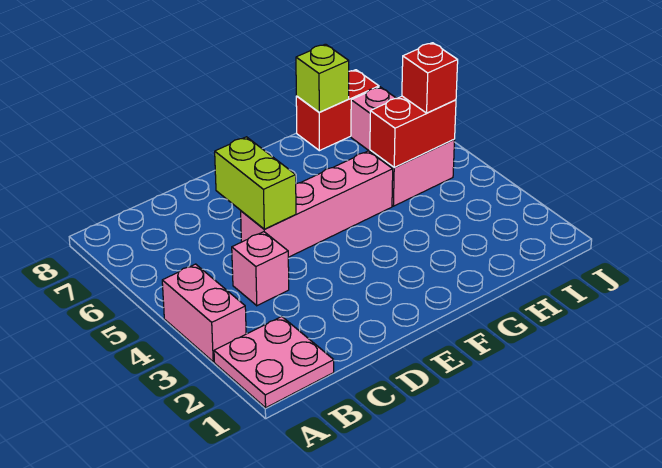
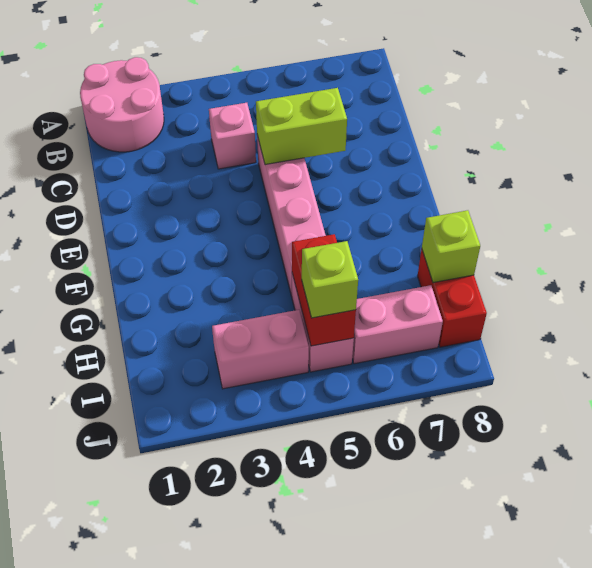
pink plate A1:B2 level 1 -> pink round brick A1:B2 level 1
pink brick A3:A4 level 1 -> pink brick I3:I4 level 1
red brick I5 level 3 -> lime brick I5 level 3

